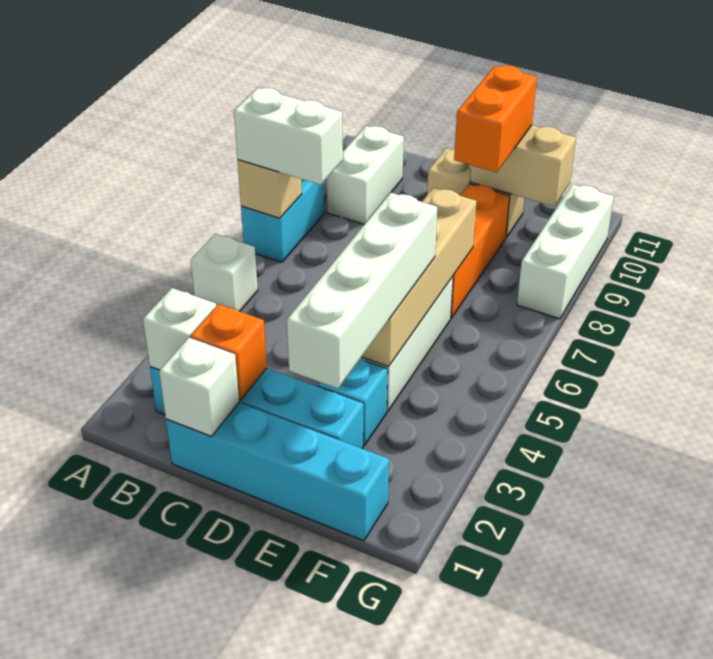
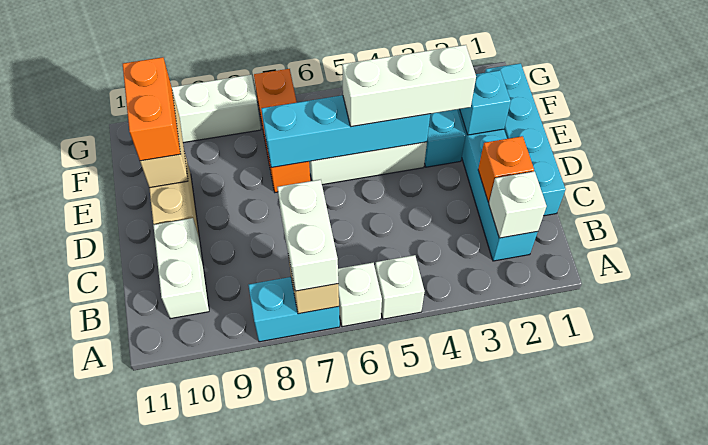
white brick B9:B10 level 1 -> white brick B10:C10 level 1
white brick C1 level 2 -> white brick A6 level 1
none -> cyan brick E2 level 2
white brick E2:E5 level 3 -> white brick E3:E5 level 3
tan brick E4:E7 level 2 -> cyan brick E4:E7 level 2
orange brick E7:E9 level 1 -> orange brick E7:G7 level 1
orange brick E9:E10 level 3 -> orange brick E10:F10 level 3

